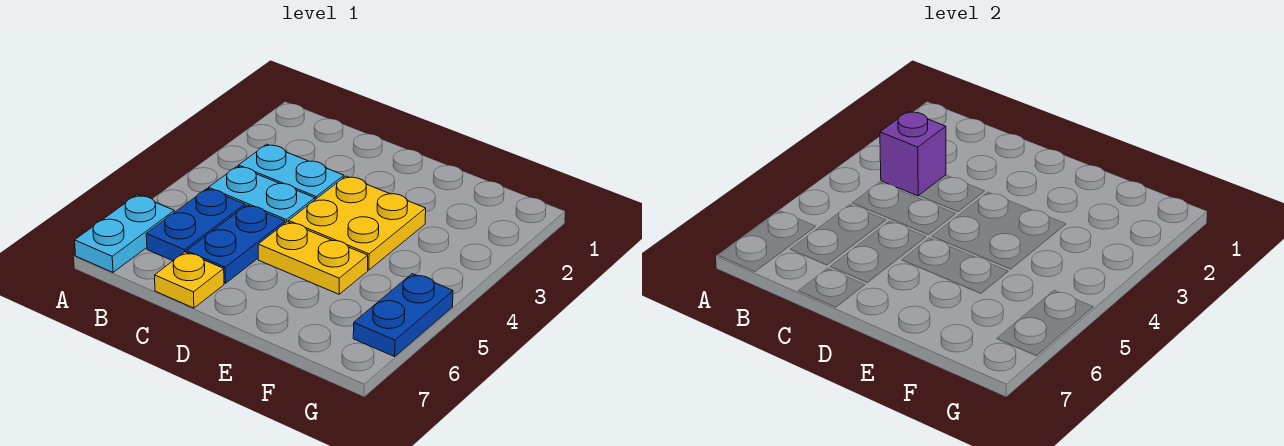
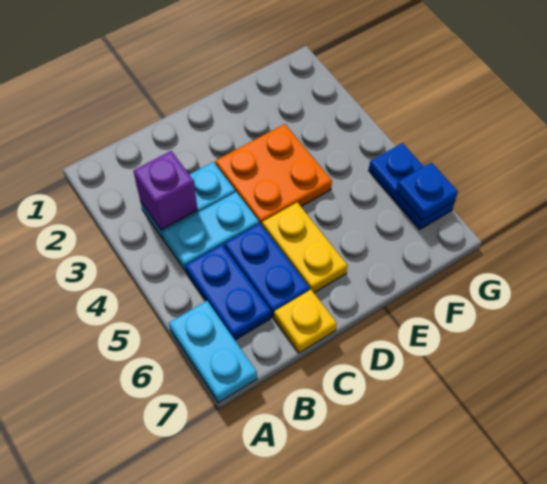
yellow plate D3:E4 level 1 -> orange plate D3:E4 level 1
yellow plate D5:E5 level 1 -> yellow plate D5:D6 level 1
none -> blue plate G6 level 2

